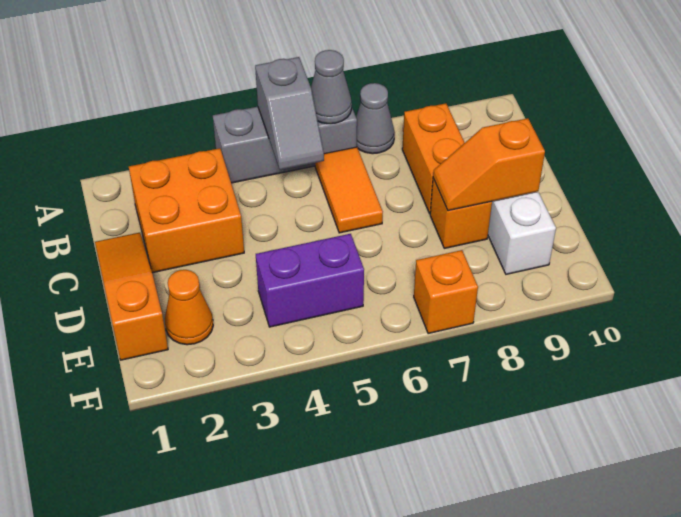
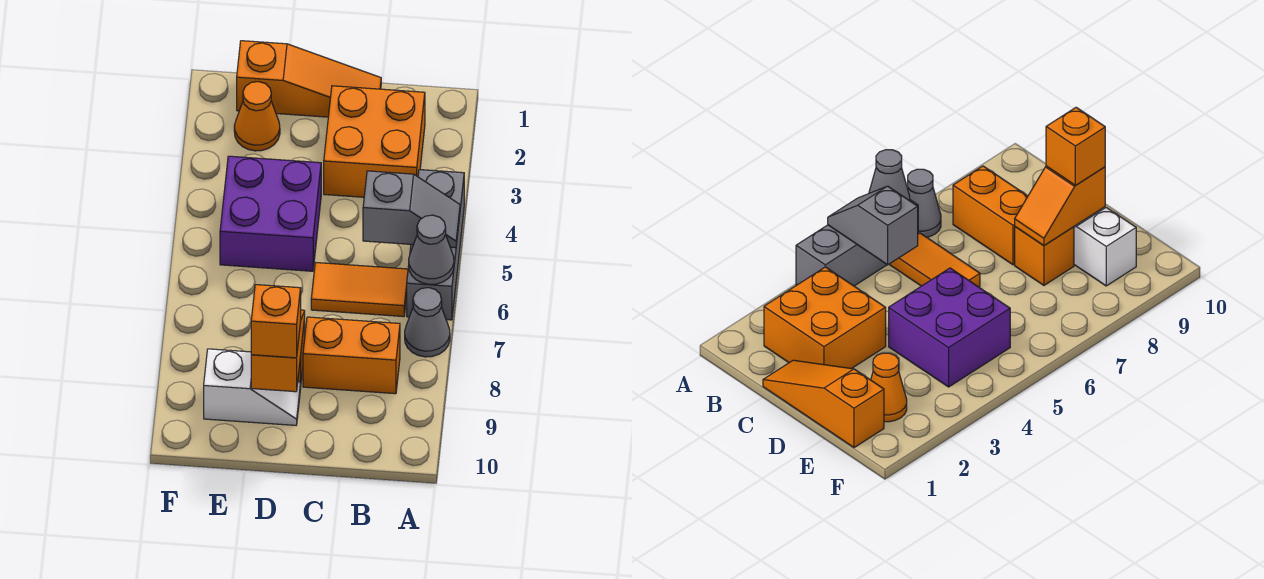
grey slope A5:B5 level 2 top A -> grey slope A5:B5 level 2 top B
purple brick E4:E5 level 1 -> purple brick D4:E5 level 1
orange brick F7 level 1 -> orange brick D9 level 3

